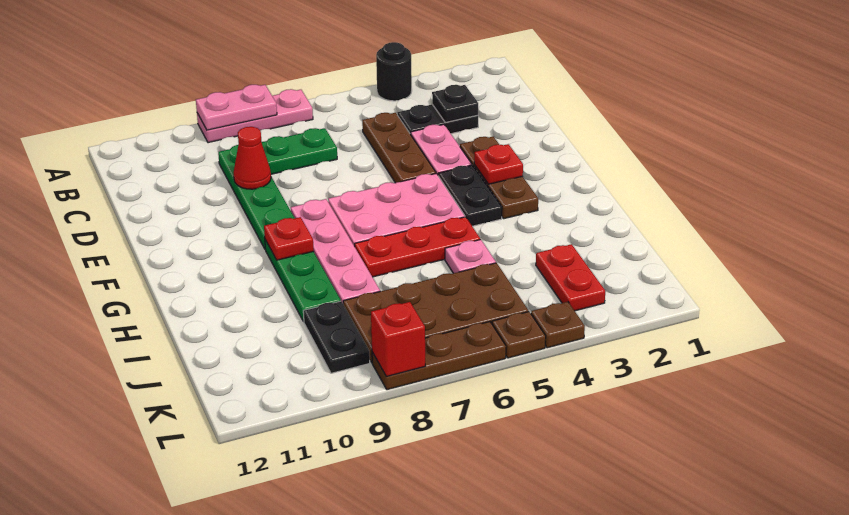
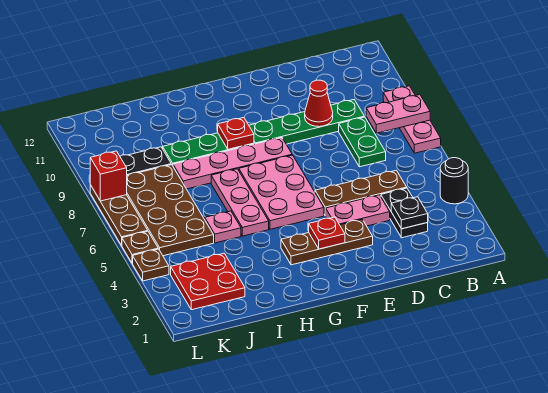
pink plate A8:A9 level 2 -> pink plate A8:B8 level 2
black plate F4:G4 level 1 -> none
red plate H5:H7 level 1 -> pink plate H5:H7 level 1
red plate J3:K3 level 1 -> red plate J2:K3 level 1

